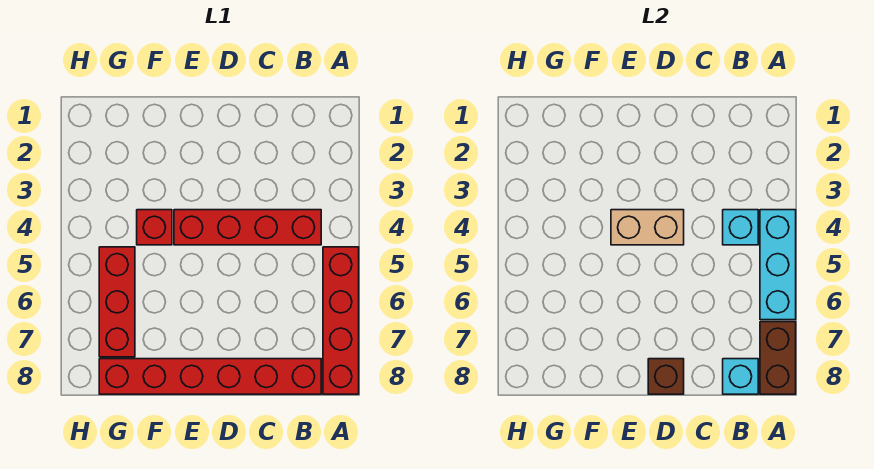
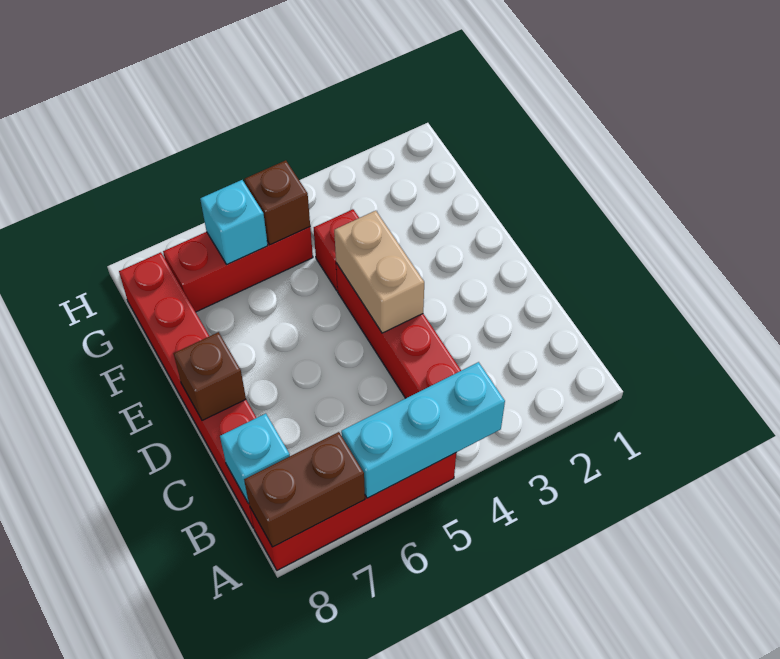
cyan brick B4 level 2 -> cyan brick G6 level 2
none -> brown brick G5 level 2

